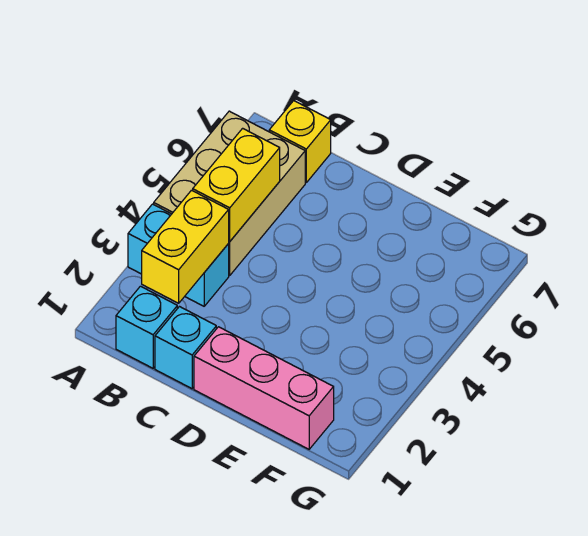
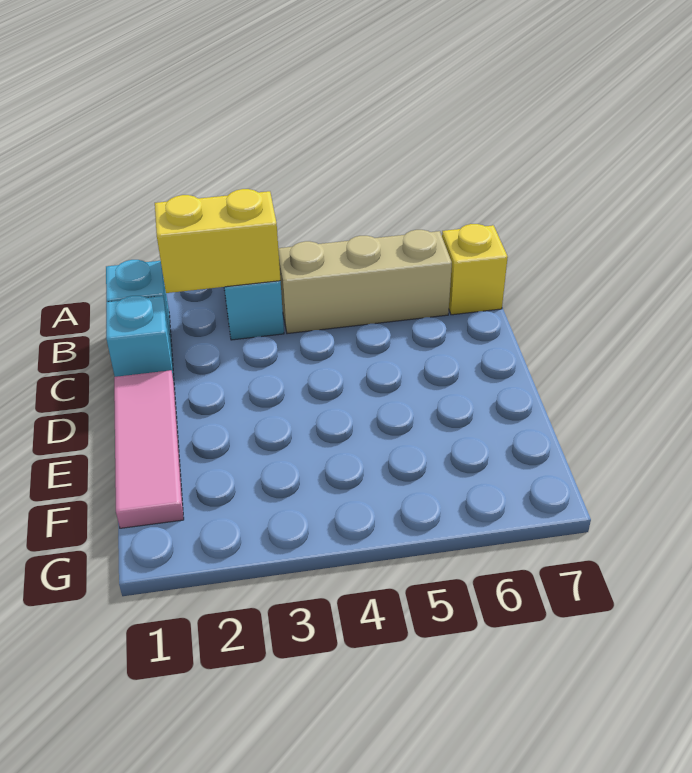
tan brick A4:B6 level 1 -> tan brick B4:B6 level 1
yellow brick B4:B5 level 2 -> none
pink brick D1:F1 level 1 -> pink tile D1:F1 level 1

